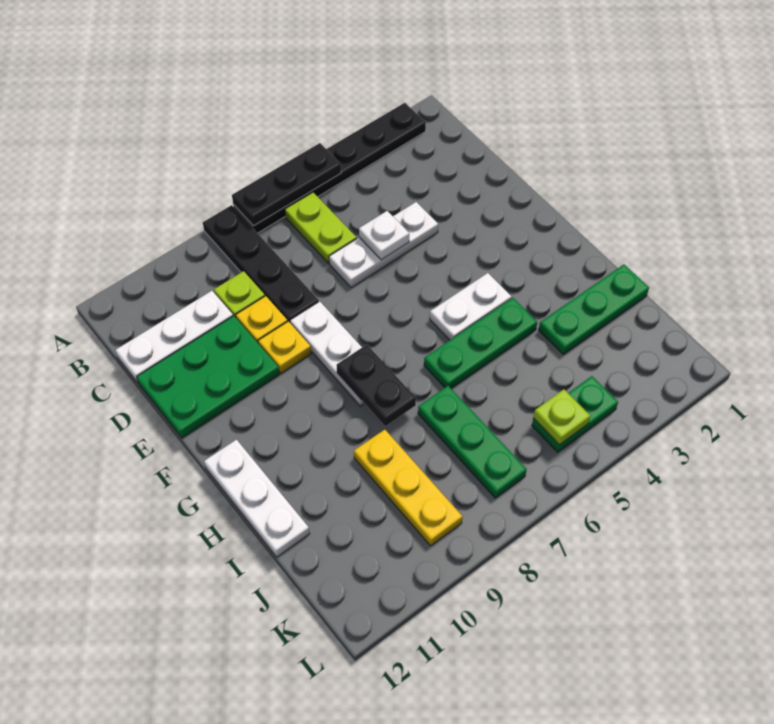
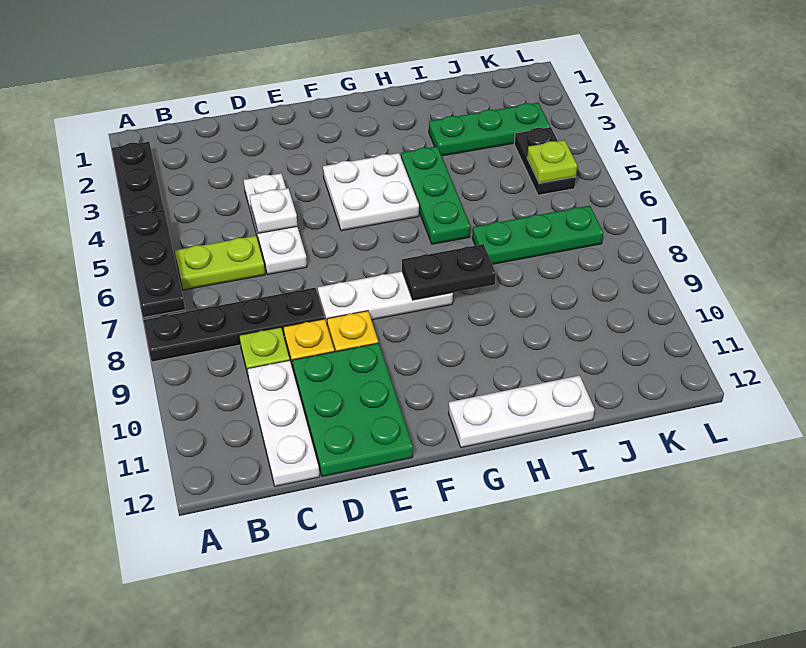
white plate G4:G5 level 1 -> white plate F4:G5 level 1
green plate I1:I3 level 1 -> green plate I3:K3 level 1
yellow plate I9:K9 level 1 -> none
green plate K4:K5 level 1 -> black plate K4:K5 level 1

